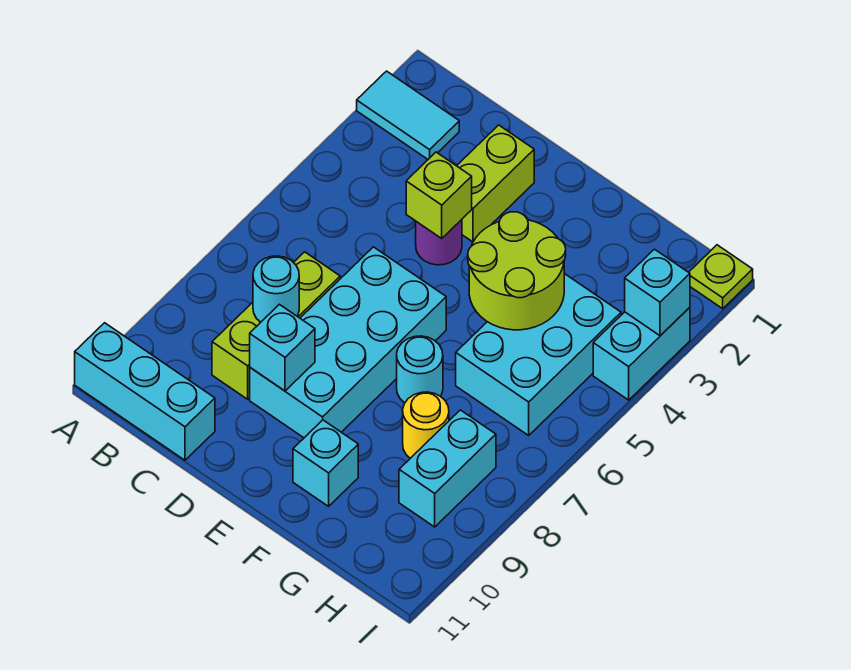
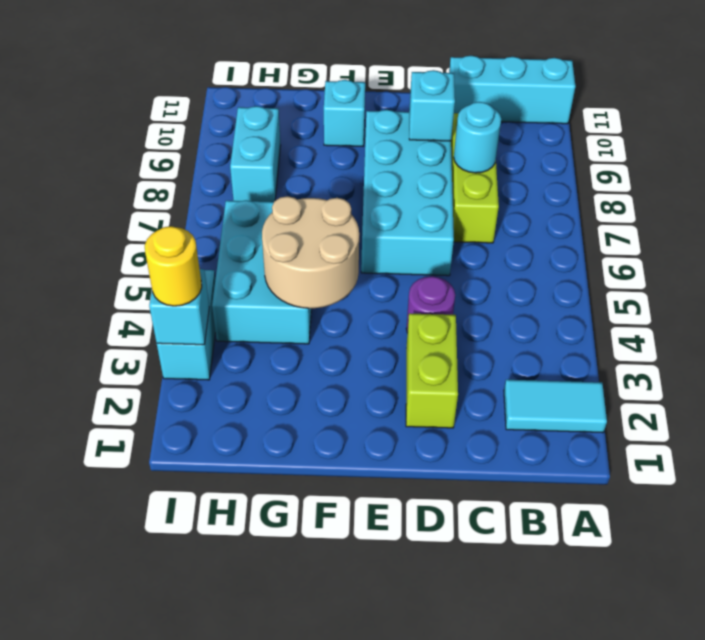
lime brick D4 level 2 -> none
lime round brick F4:G5 level 2 -> tan round brick F4:G5 level 2
cyan round brick F7 level 1 -> none
yellow round brick G8 level 1 -> yellow round brick I3 level 3
lime plate I1 level 1 -> none

